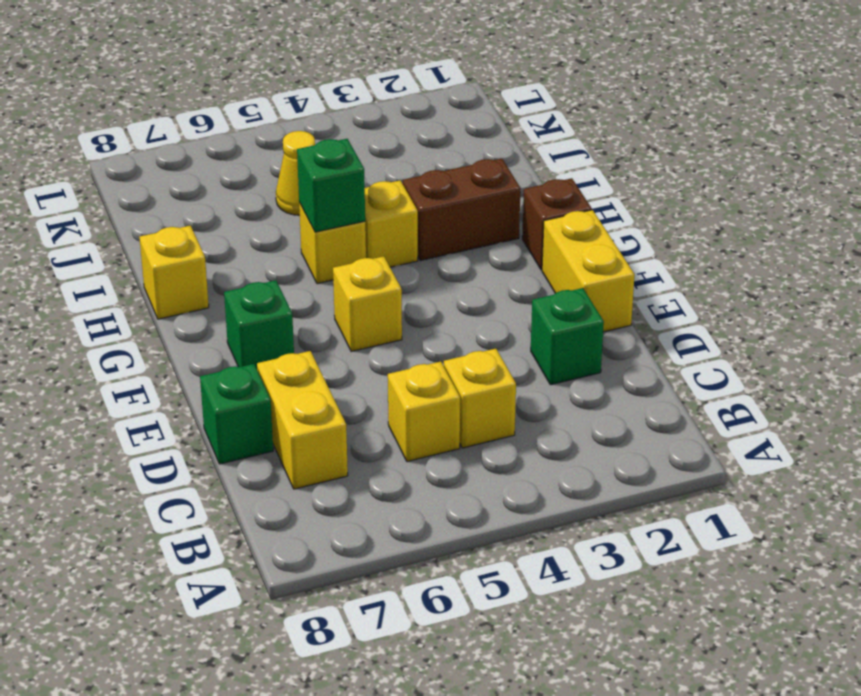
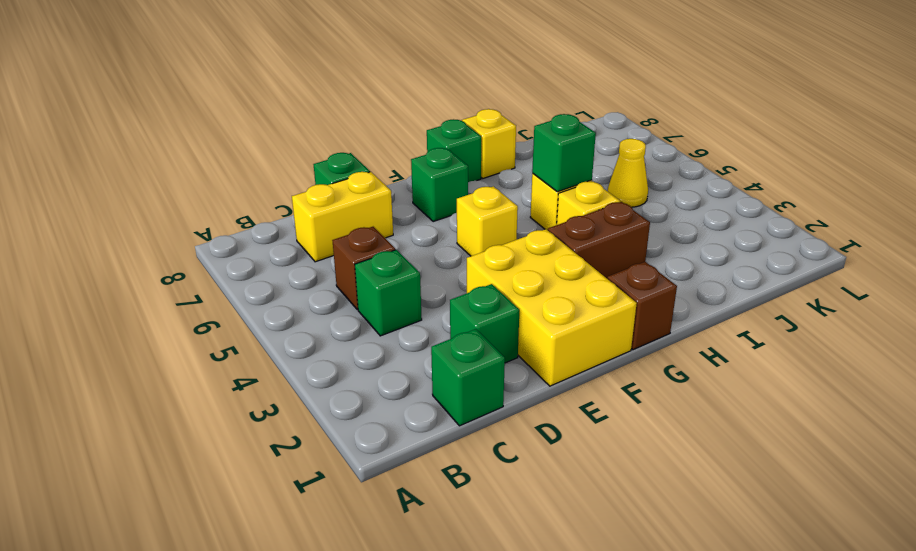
none -> green brick C1 level 1
yellow brick C4 level 1 -> green brick C4 level 1
yellow brick C5 level 1 -> brown brick C5 level 1
yellow brick E1:F1 level 1 -> yellow brick E1:F3 level 1
none -> green brick G8 level 1
brown brick H2:H3 level 1 -> brown brick G3:H3 level 1

